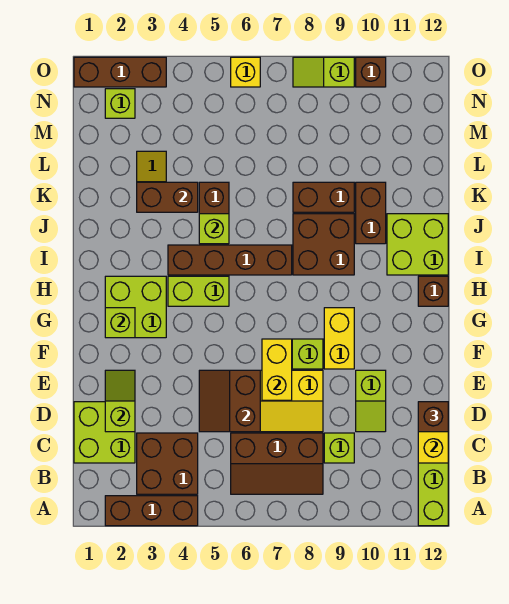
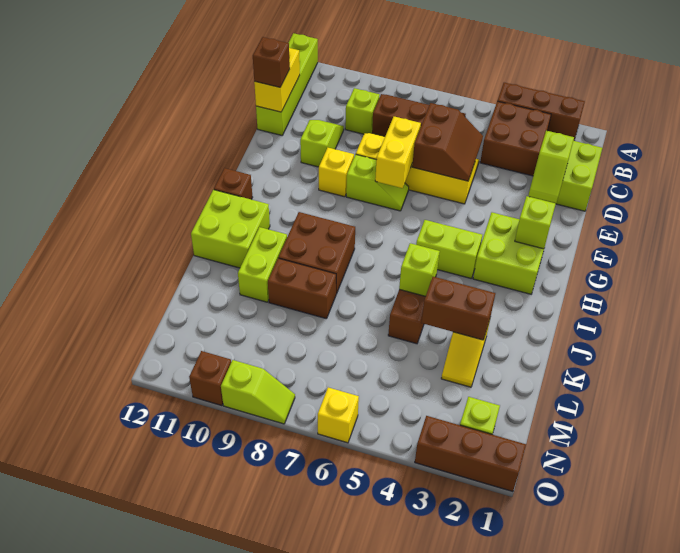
yellow brick F9:G9 level 1 -> yellow brick F9 level 1
brown brick I4:I7 level 1 -> none
brown brick J10:K10 level 1 -> lime brick J10:K10 level 1

